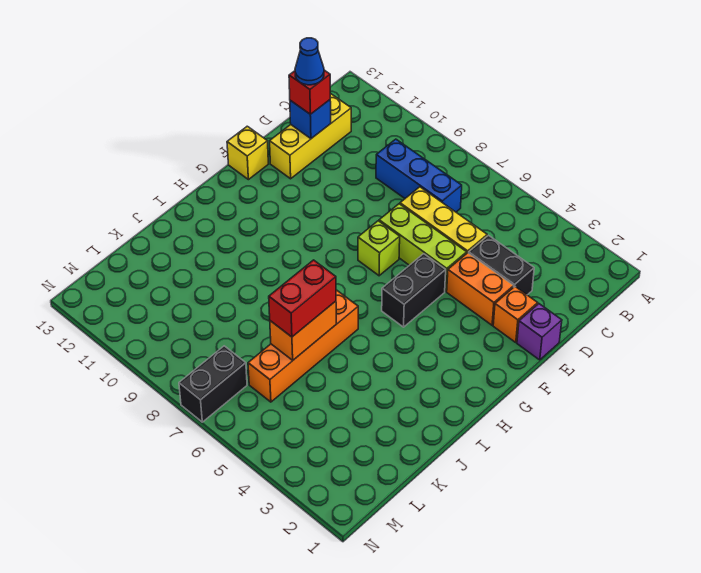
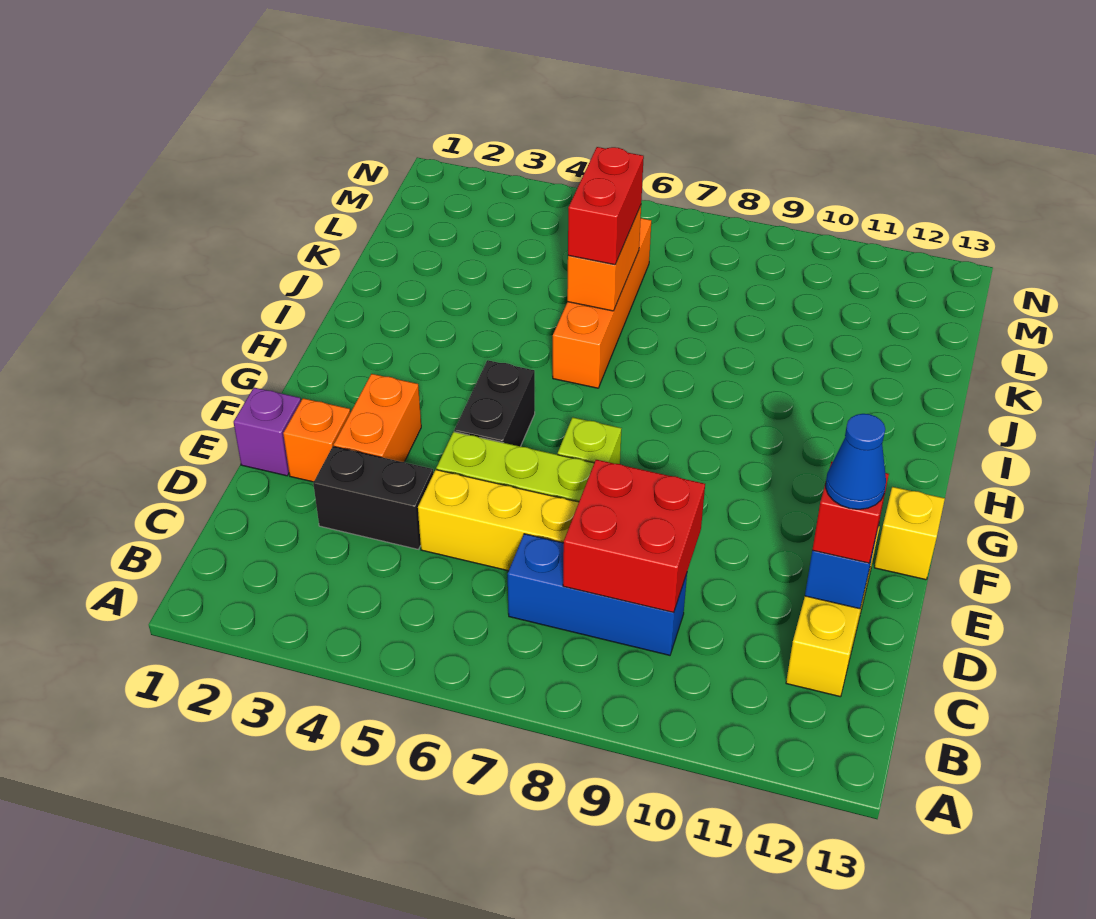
none -> red brick C8:D9 level 2
orange brick E3:E4 level 1 -> orange brick E3:F3 level 1
black brick M7:N7 level 1 -> none

